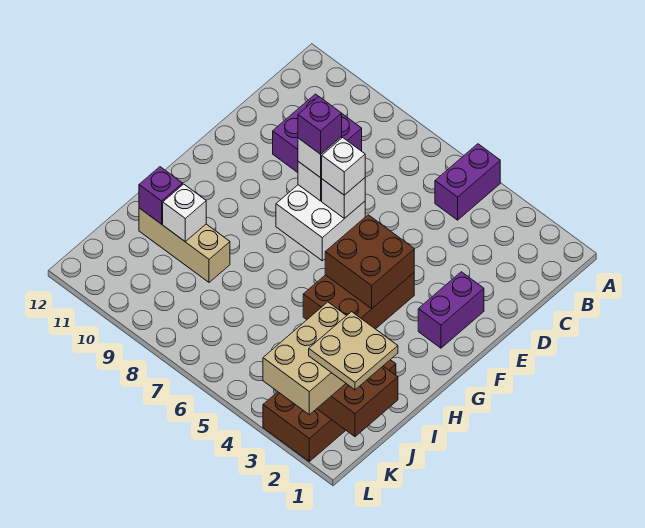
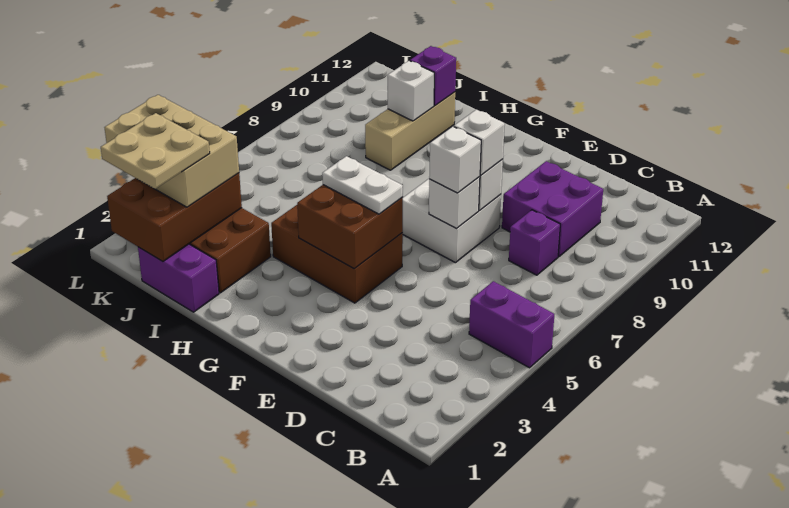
purple brick E2:F2 level 1 -> purple brick I1:J1 level 1
purple brick E8 level 4 -> purple brick C8 level 1
none -> white plate F5:G5 level 3

